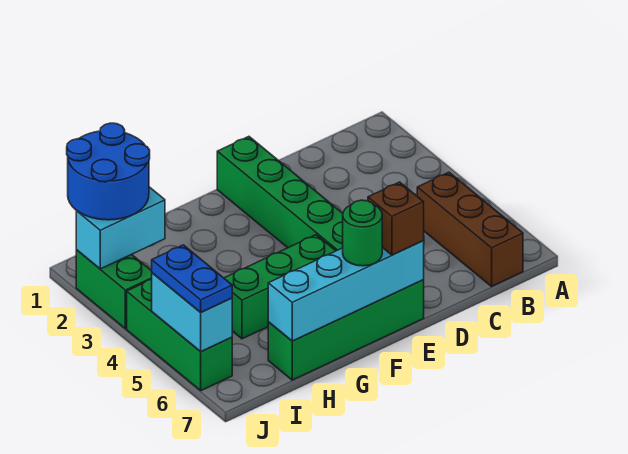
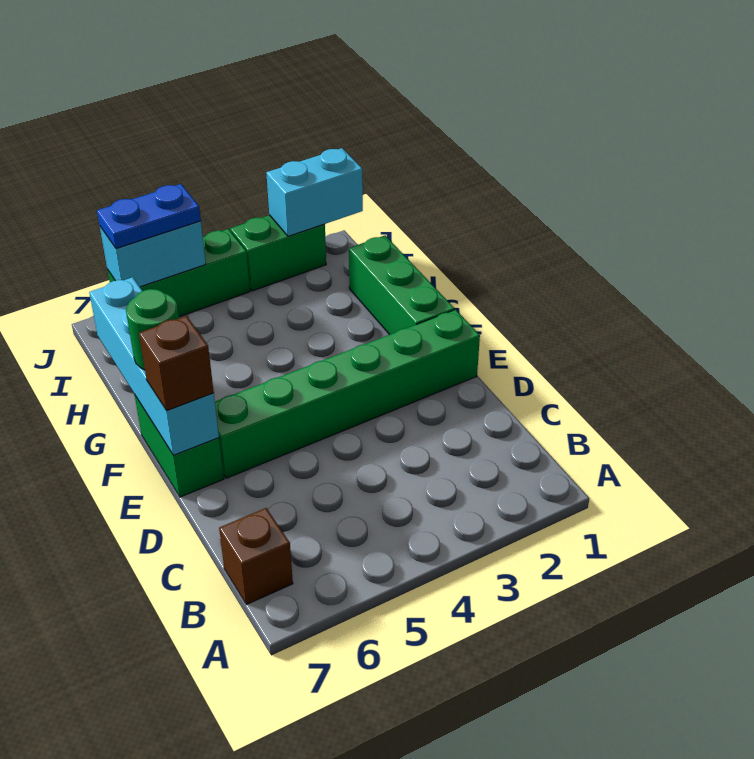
brown brick B5:B7 level 1 -> brown brick B7 level 1
green brick E7:H7 level 1 -> green brick E7:F7 level 1
green brick F5:H5 level 1 -> green brick F1:H1 level 1
blue round brick I1:J2 level 3 -> none
cyan brick I2:J2 level 2 -> cyan brick J1:J2 level 2

